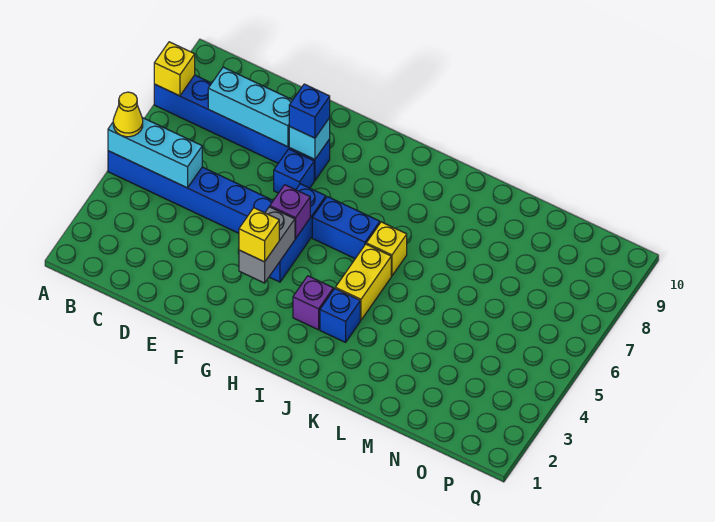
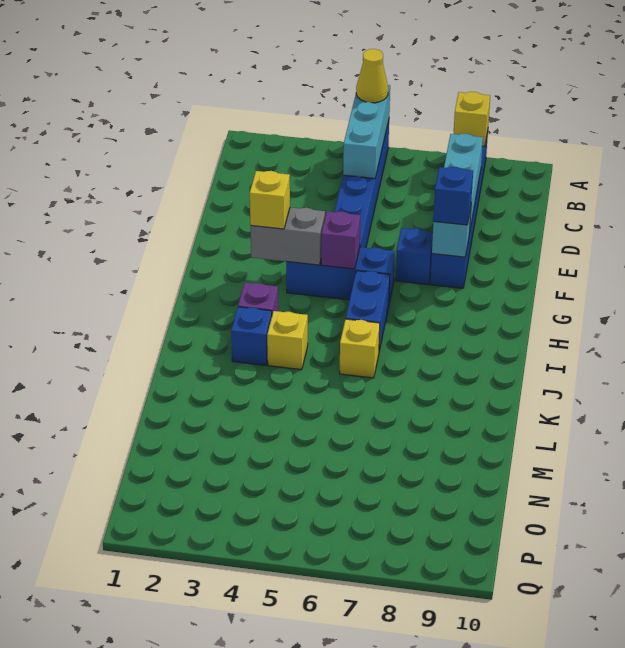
yellow brick J4:J5 level 1 -> yellow brick J4 level 1

